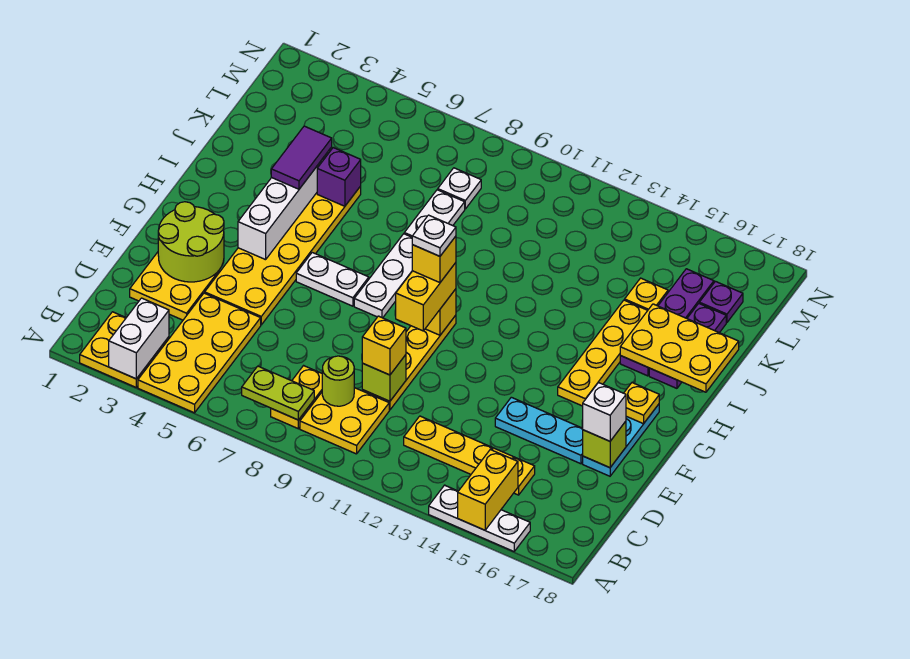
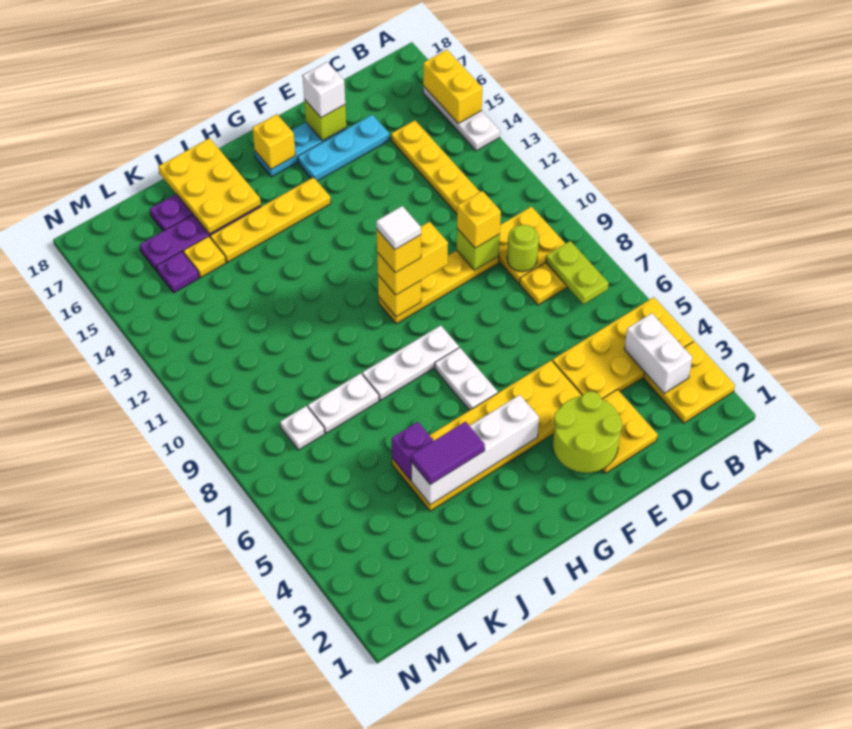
white brick A3:B3 level 2 -> white brick B3:B4 level 2
yellow brick A15:B15 level 2 -> yellow brick A15:A16 level 2
cyan plate E14:E16 level 1 -> cyan plate D16:F16 level 1
white plate G10 level 5 -> white tile G10 level 5
yellow plate G17 level 2 -> yellow brick G17 level 2
purple plate L17 level 1 -> purple plate L15 level 1

